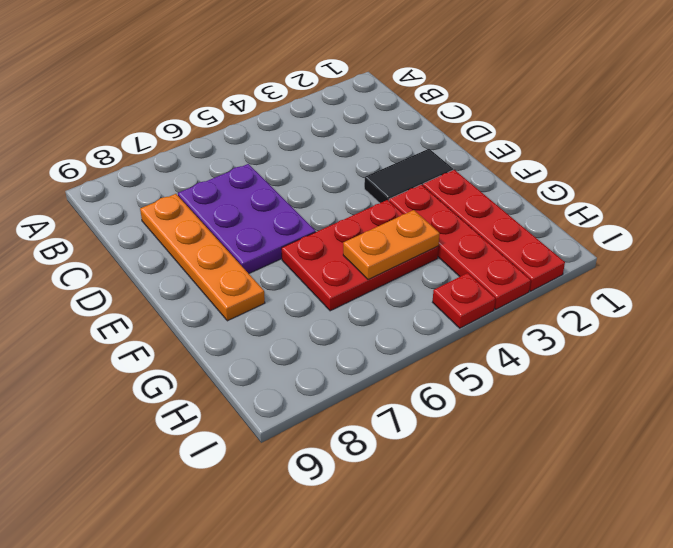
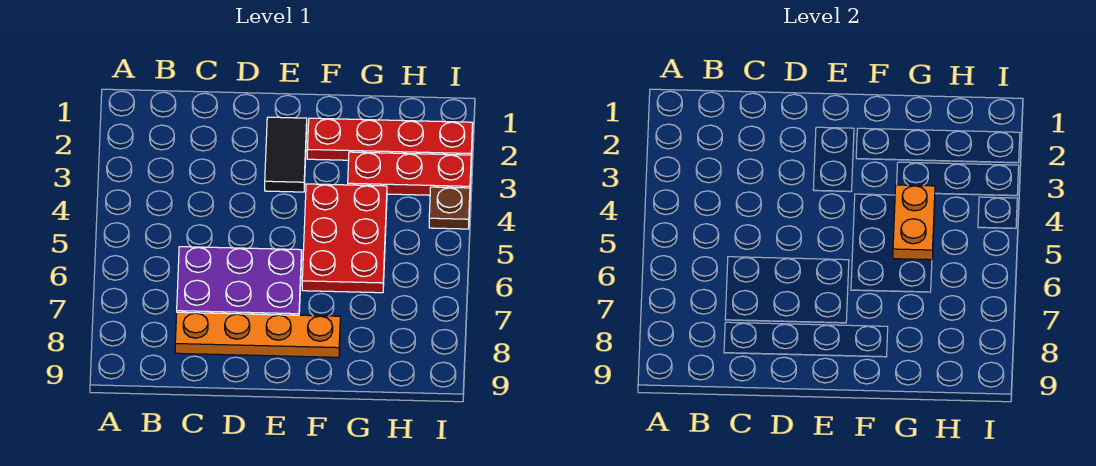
red plate F3:I3 level 1 -> red plate G3:I3 level 1
red plate I4 level 1 -> brown plate I4 level 1

